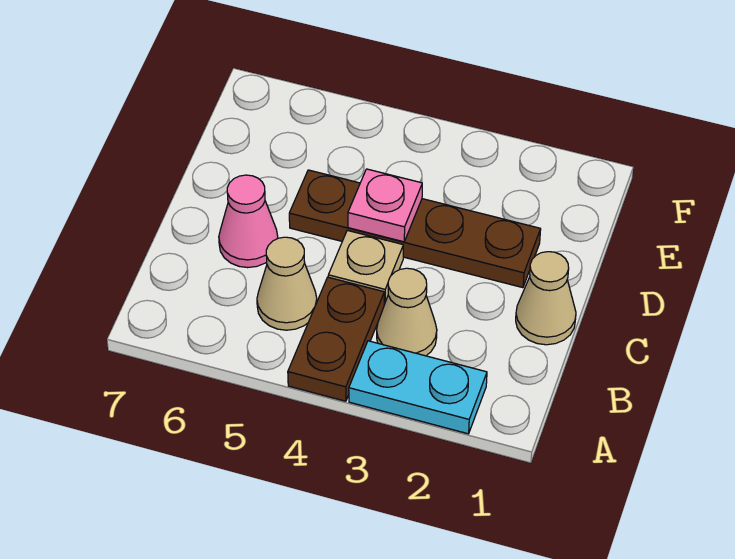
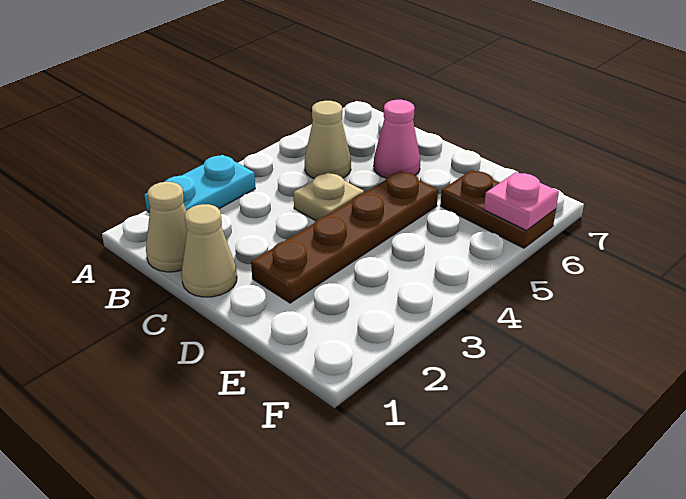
brown plate A4:B4 level 1 -> brown plate E6:F6 level 1
tan cone B3 level 1 -> tan cone B1 level 1
pink plate D4 level 2 -> pink plate F6 level 2

